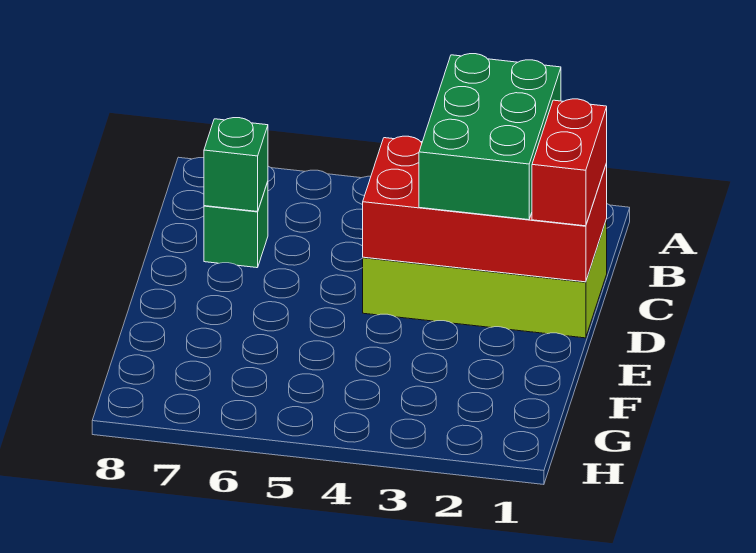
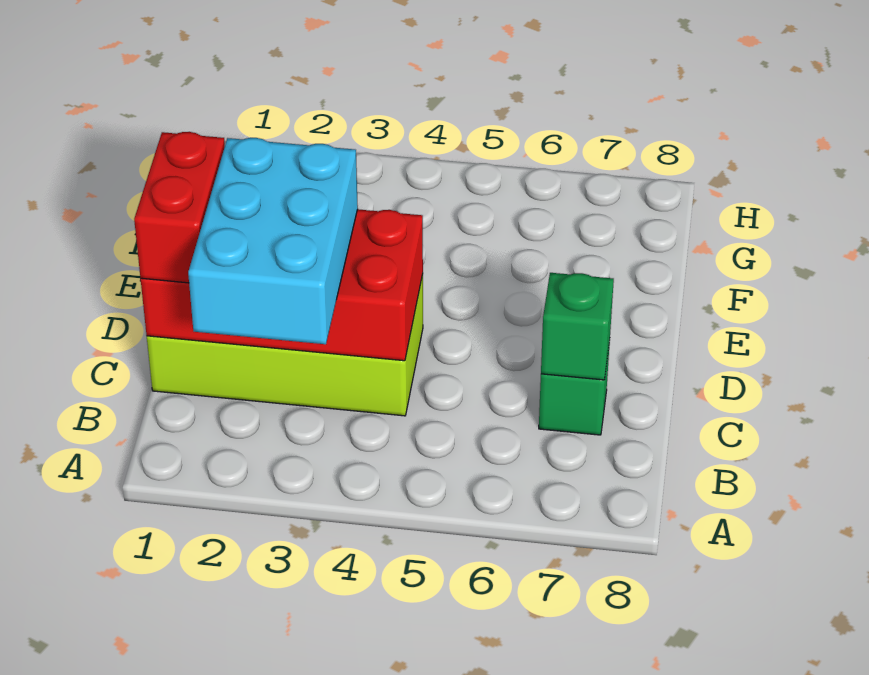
green brick B2:D3 level 3 -> cyan brick B2:D3 level 3

